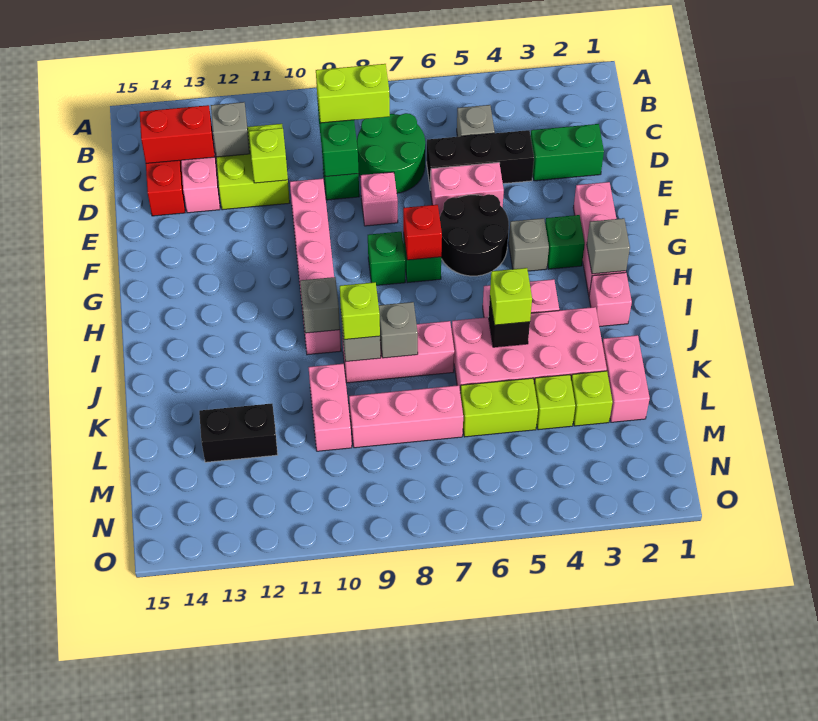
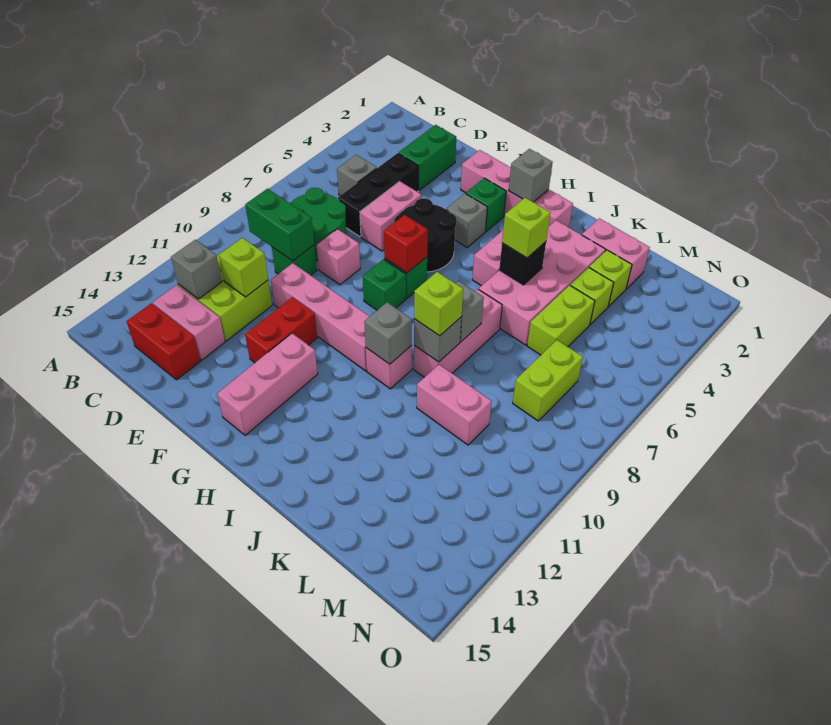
lime brick C8:C9 level 3 -> lime brick M7:M8 level 1
red brick C13:C14 level 2 -> red brick F11:F12 level 1
pink brick L7:L9 level 1 -> pink brick G12:G14 level 1
black brick L12:L13 level 1 -> none

